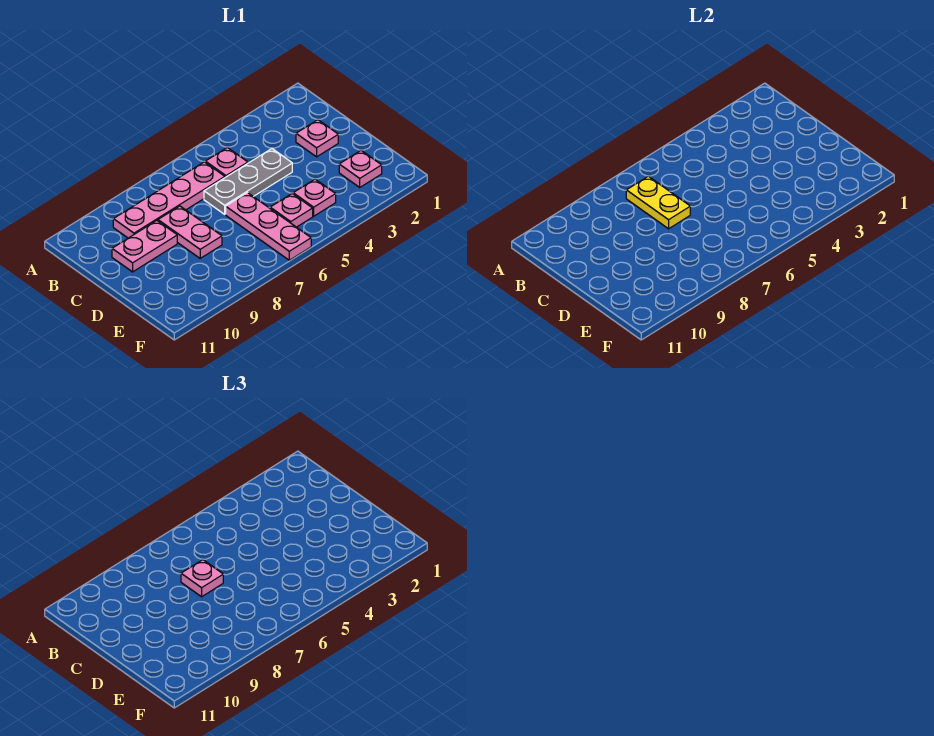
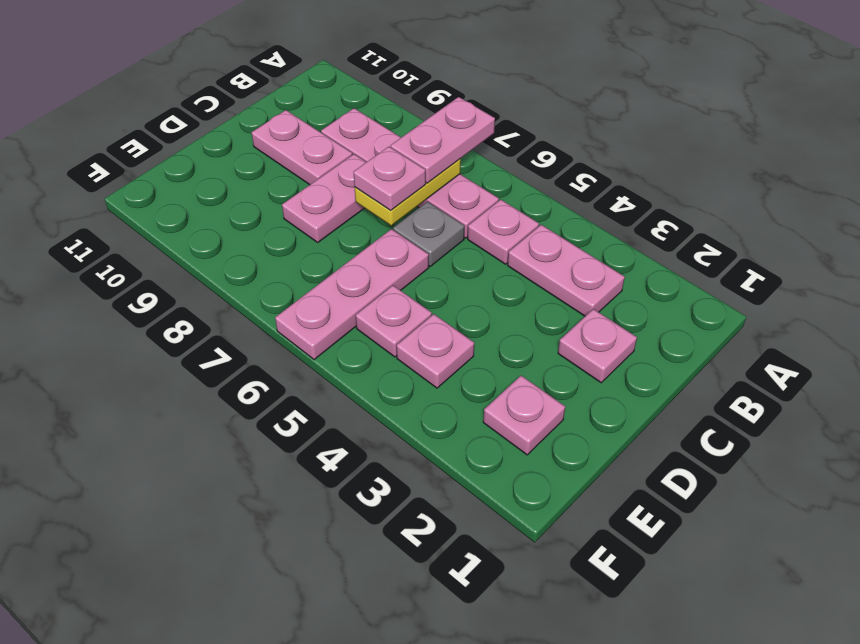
none -> pink plate A7:B7 level 3
none -> pink plate B3:B4 level 1
grey plate C4:C6 level 1 -> grey plate C6 level 1

